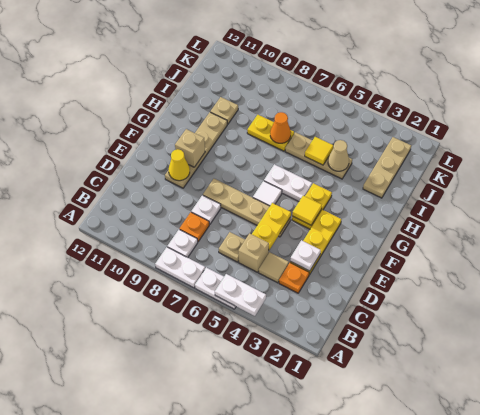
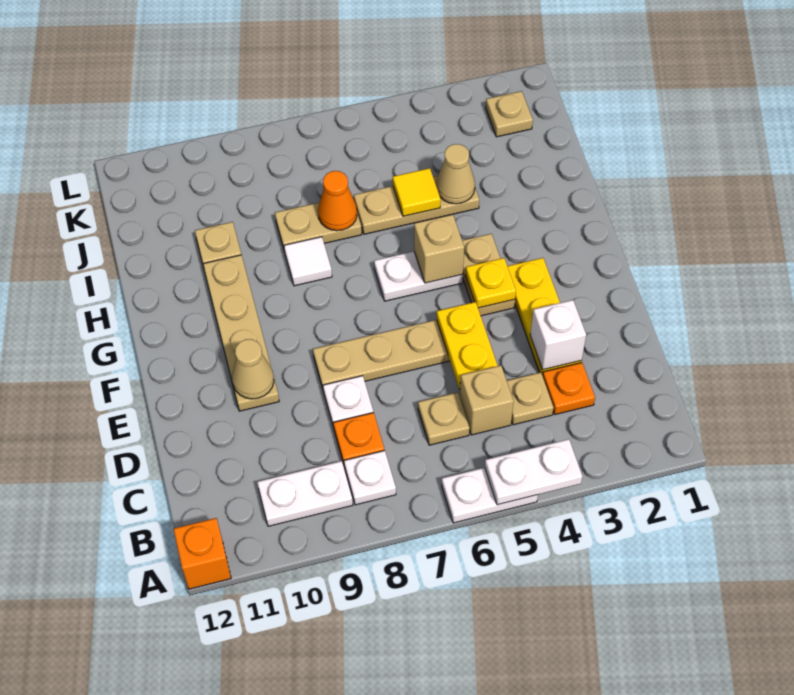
white plate A7:A8 level 1 -> white plate B9:B10 level 1
none -> orange brick A12 level 1
tan tile C4 level 1 -> tan plate C4 level 1
white plate D3 level 2 -> white brick D3 level 2
yellow cone E10 level 2 -> tan cone E10 level 2
yellow plate F4:G4 level 1 -> tan plate F4:G4 level 1
yellow tile F4 level 2 -> yellow plate F4 level 2
white tile F6 level 1 -> white tile H8 level 1
tan brick F10 level 2 -> tan brick G5 level 2
tan plate I2:K2 level 1 -> tan plate K2 level 1
yellow plate I7:I8 level 1 -> tan plate I7:I8 level 1

